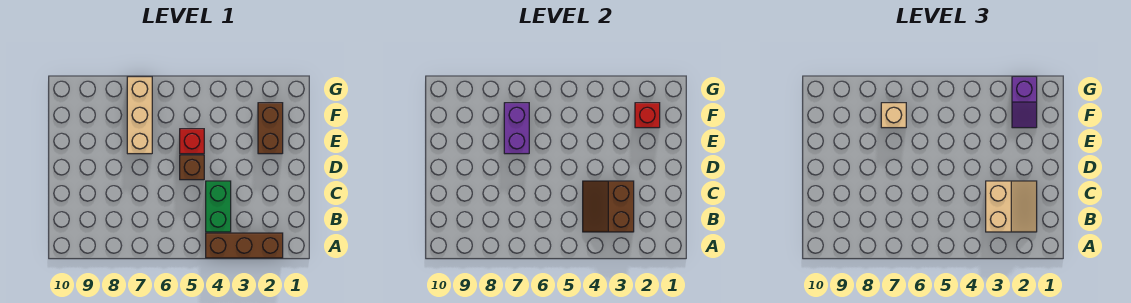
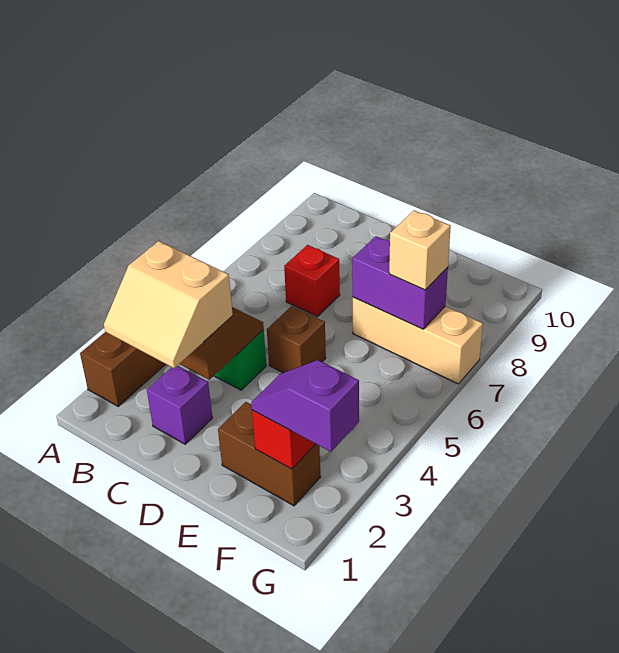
none -> purple brick C2 level 1
red brick E5 level 1 -> red brick C7 level 1

